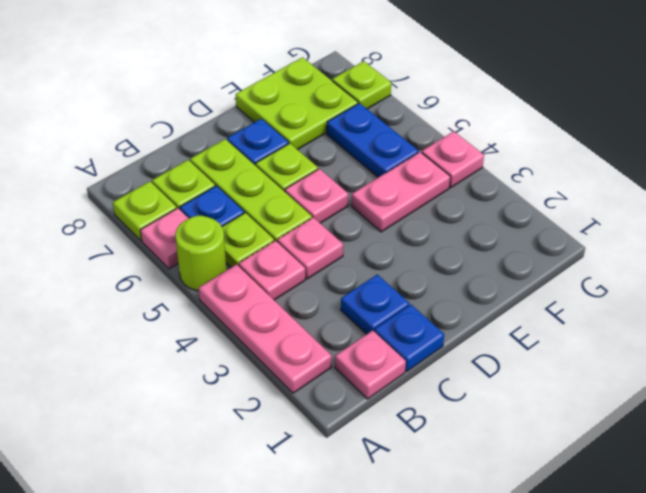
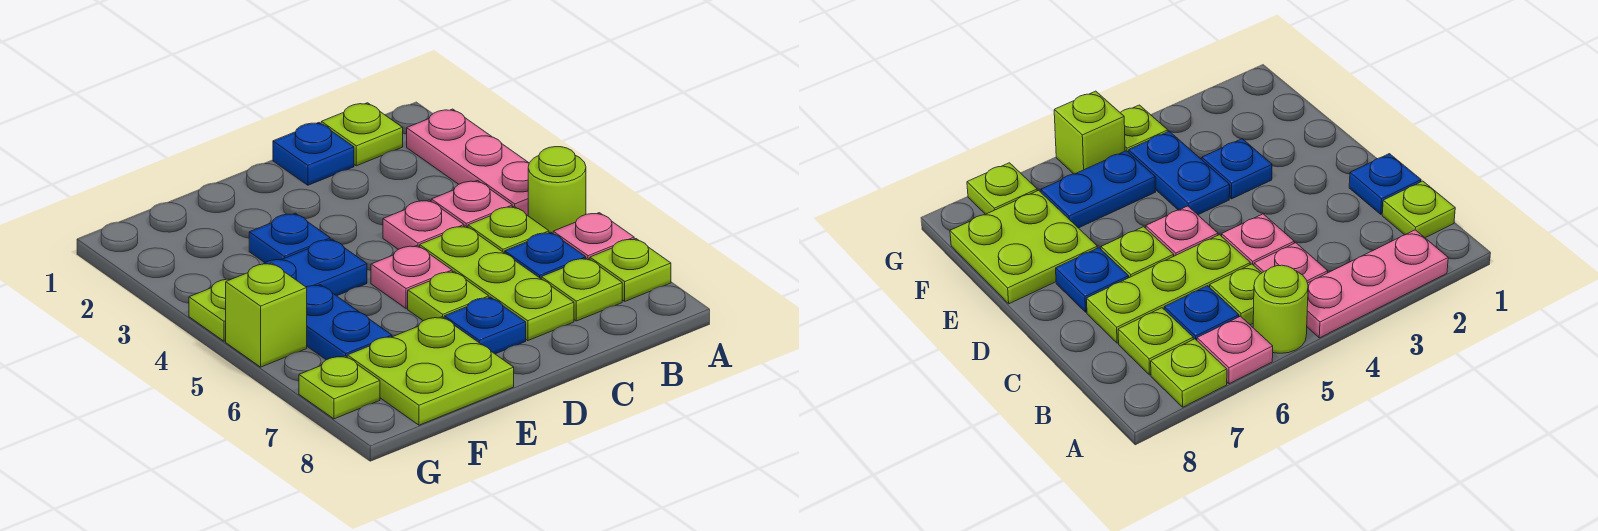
pink plate B1 level 1 -> lime plate B1 level 1
blue plate C2 level 1 -> blue plate E3 level 1
pink plate E4:F4 level 1 -> blue plate E4:F4 level 1
pink plate G4 level 1 -> lime plate G4 level 1
none -> lime brick G5 level 1

